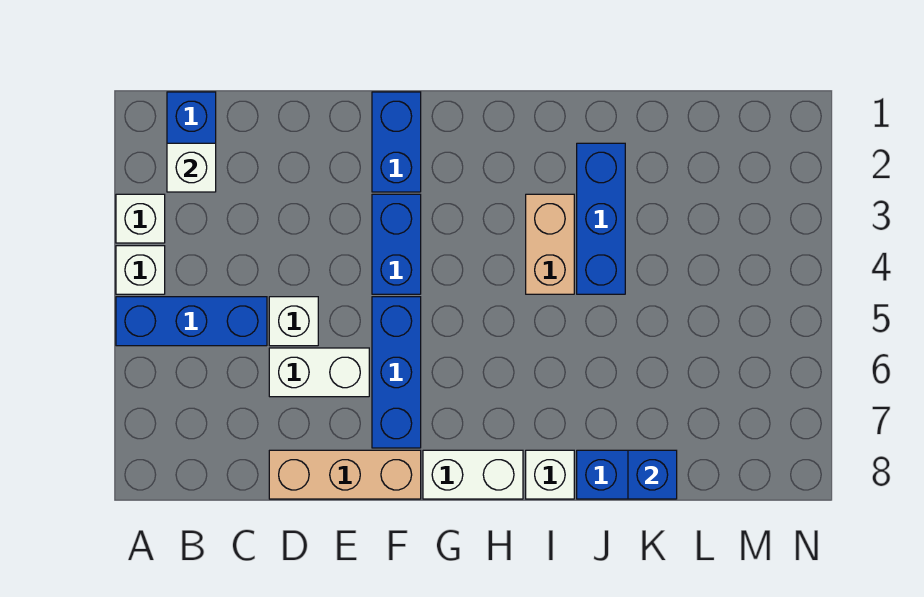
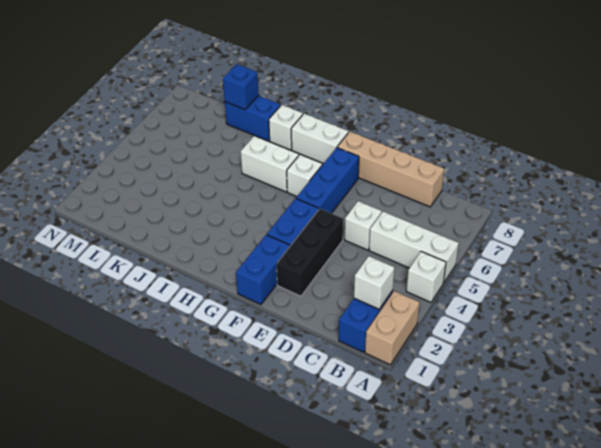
white brick A3 level 1 -> white brick G6 level 1
blue brick A5:C5 level 1 -> white brick A5:C5 level 1
white brick D6:E6 level 1 -> white brick H6:I6 level 1
tan brick D8:F8 level 1 -> tan brick C8:F8 level 1
none -> black brick E2:E4 level 1
tan brick I3:I4 level 1 -> tan brick A1:A2 level 1
blue brick J2:J4 level 1 -> none

